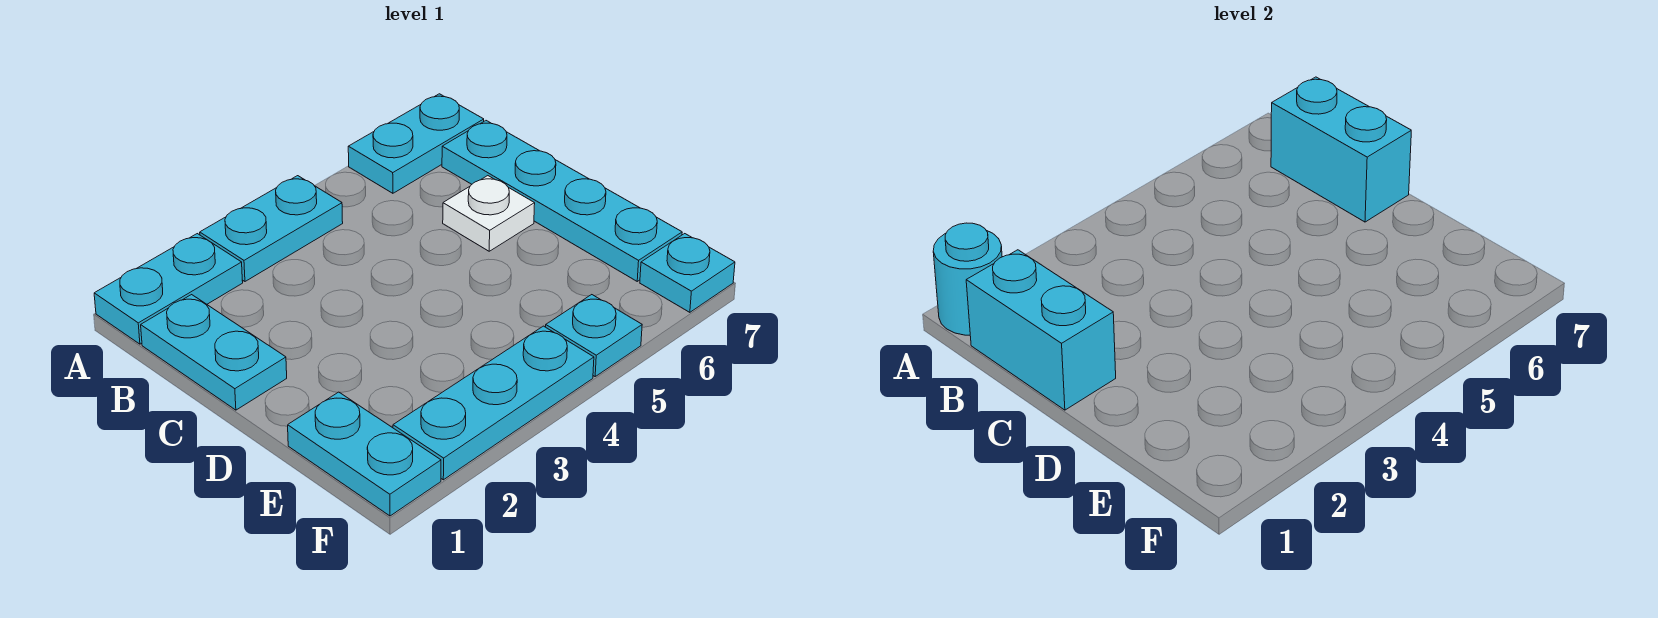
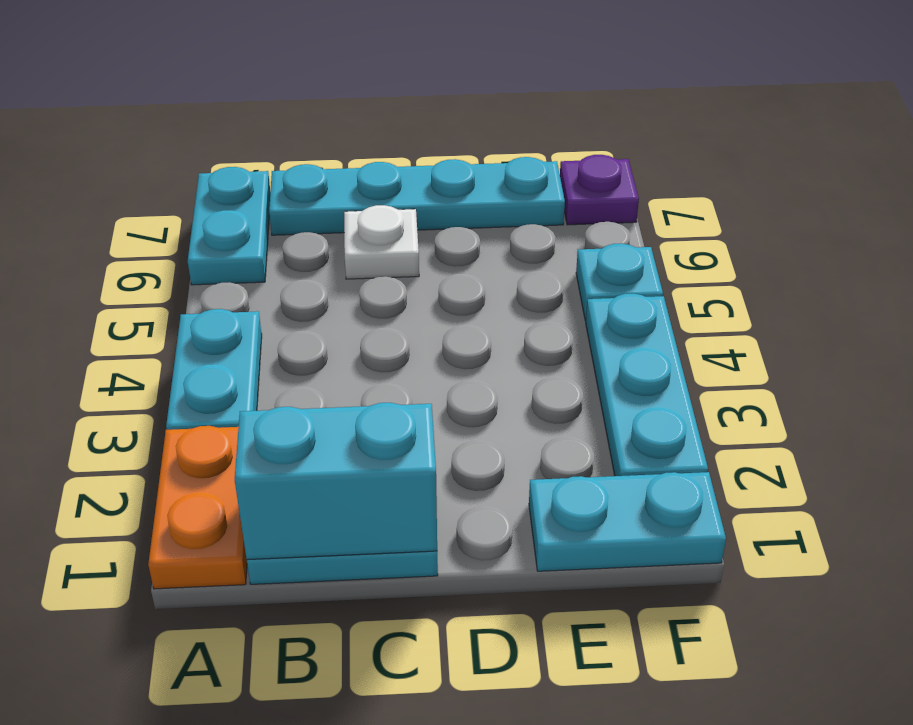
cyan plate A1:A2 level 1 -> orange plate A1:A2 level 1
cyan round brick A1 level 2 -> none
cyan brick B7:C7 level 2 -> none
cyan plate F7 level 1 -> purple plate F7 level 1

